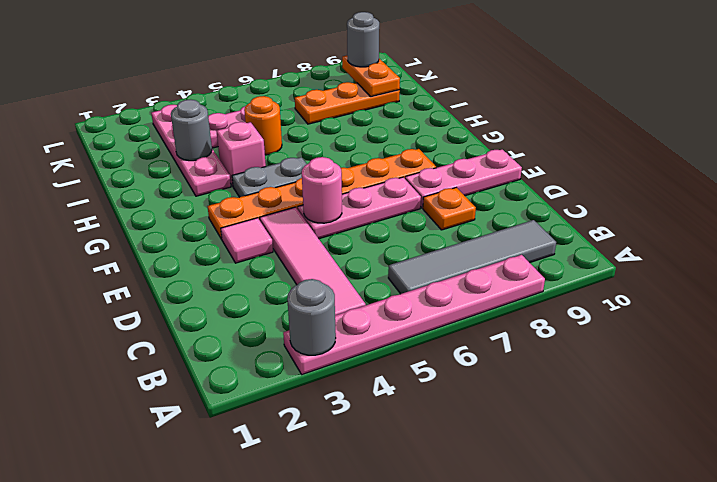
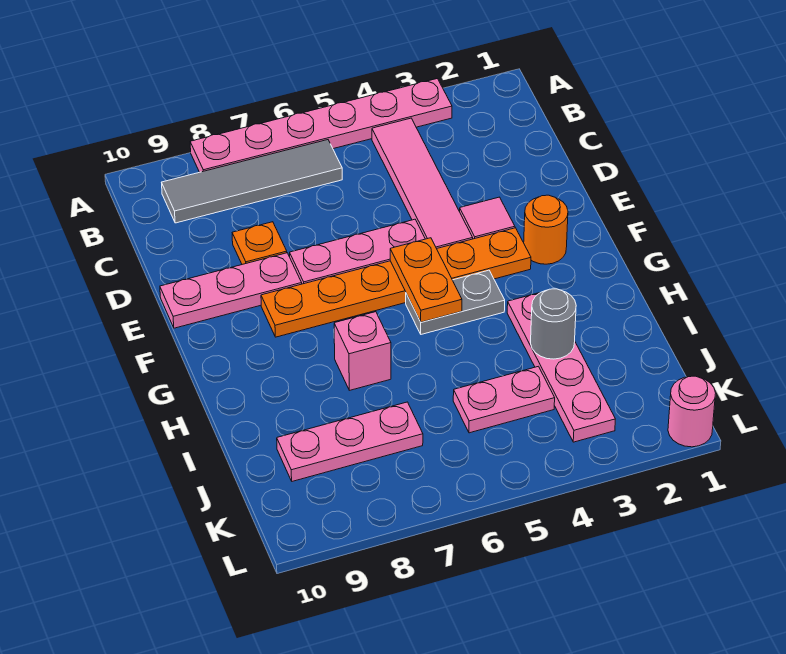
grey round brick A3 level 2 -> none
pink round brick E5 level 2 -> pink round brick L1 level 1
pink brick H4 level 1 -> pink brick H7 level 1
orange round brick I5 level 1 -> orange round brick F2 level 1
orange plate J7:J9 level 1 -> pink plate J7:J9 level 1
orange plate J9:K9 level 2 -> orange plate F5:G5 level 2
grey round brick K9 level 3 -> none

